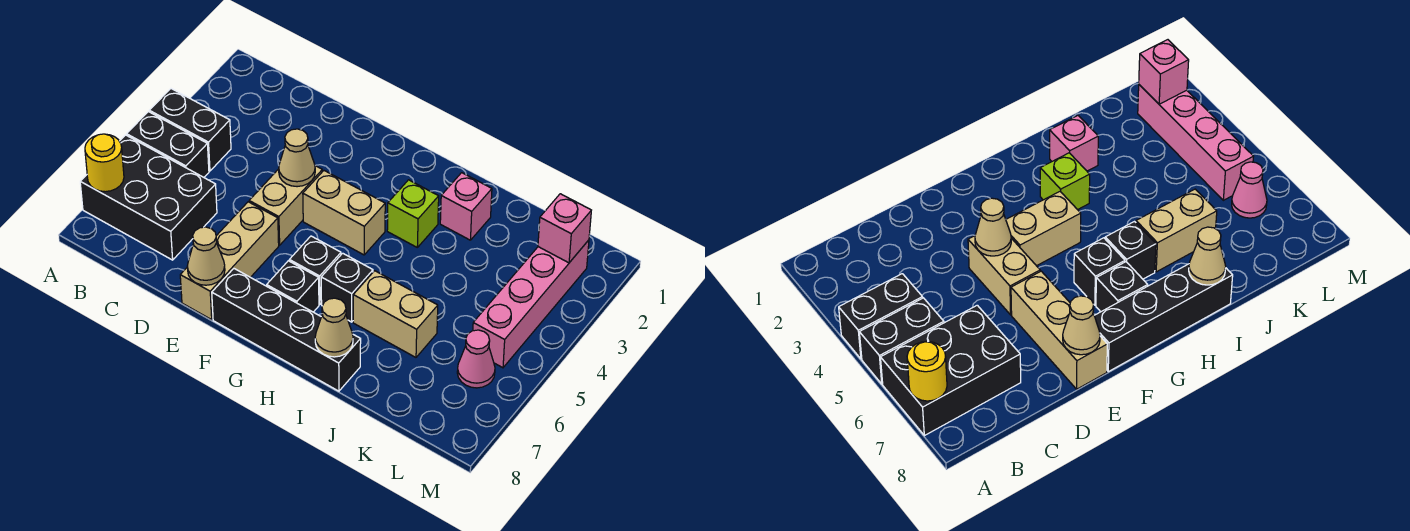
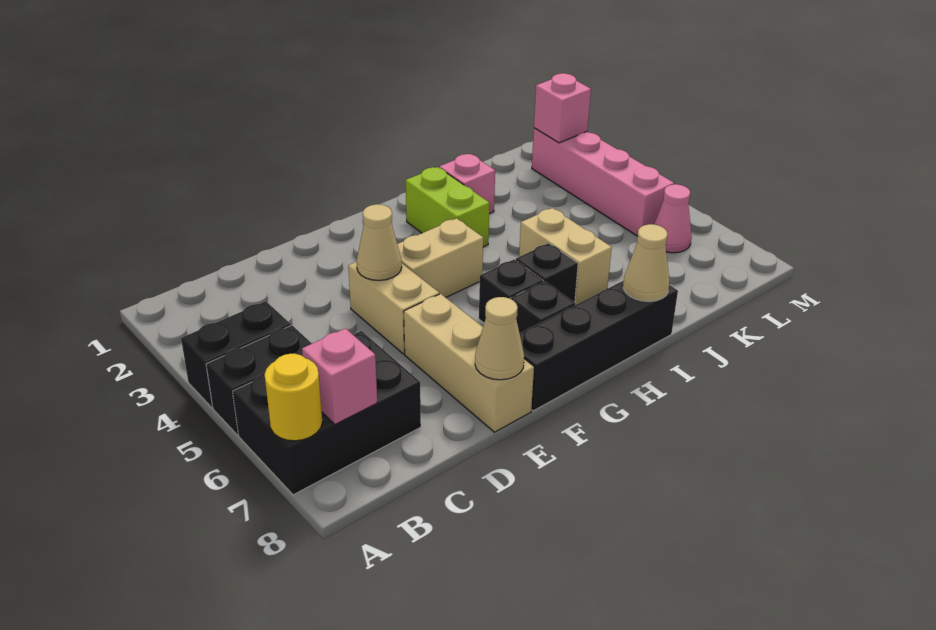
none -> pink brick B7 level 2
lime brick H3 level 1 -> lime brick H2:H3 level 1
tan brick I6:J6 level 1 -> tan brick I5:I6 level 1

